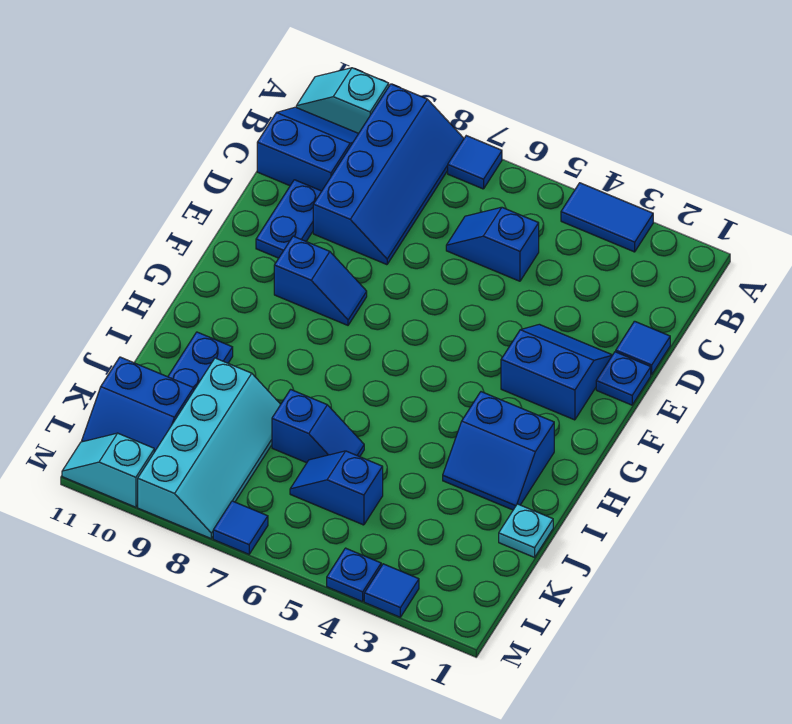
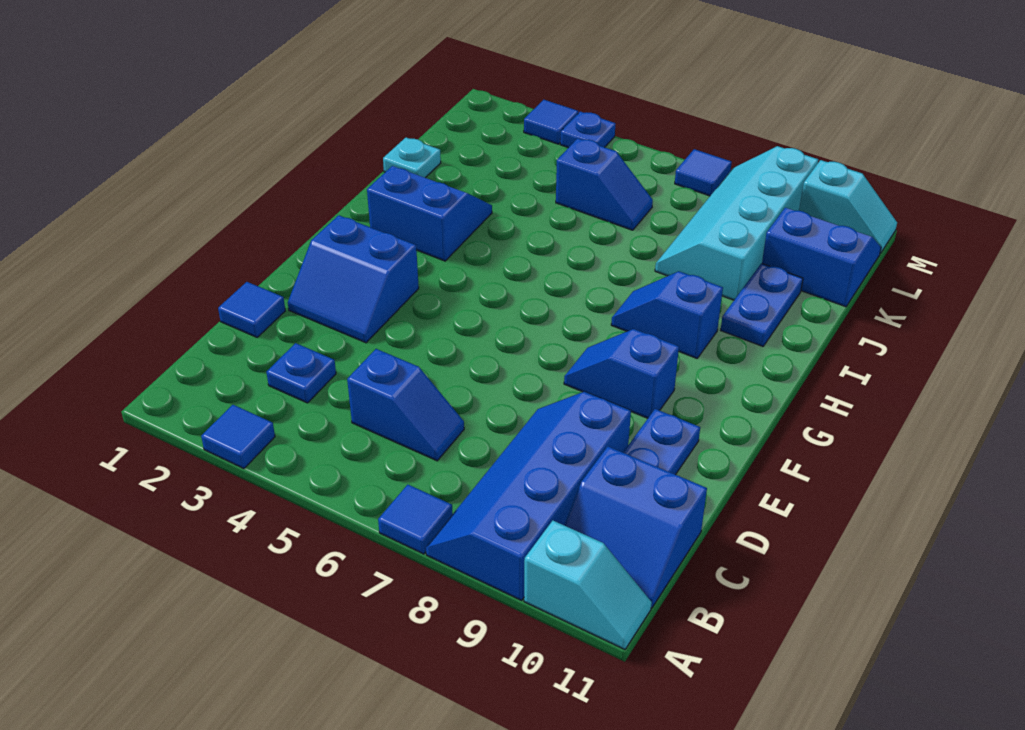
blue tile A3:A4 level 1 -> blue tile A3 level 1
blue plate E1 level 1 -> blue plate C3 level 1
blue slope J6:J7 level 1 top 7 -> blue slope H8:H9 level 1 top 9

